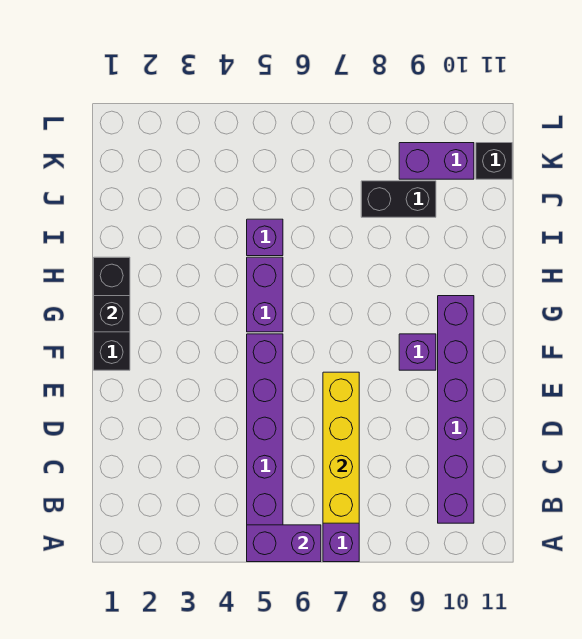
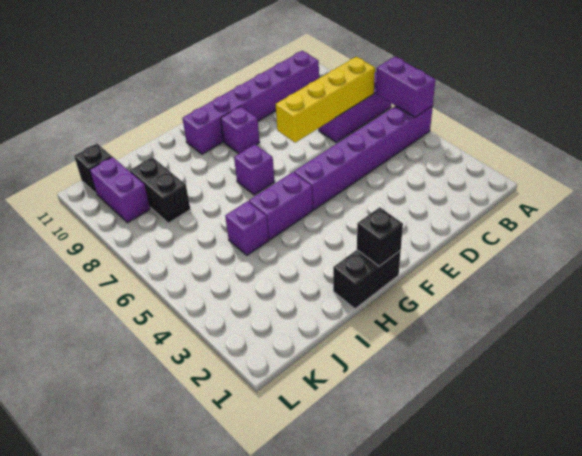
black brick F1:H1 level 1 -> black brick G1:H1 level 1
none -> purple brick G7 level 1

